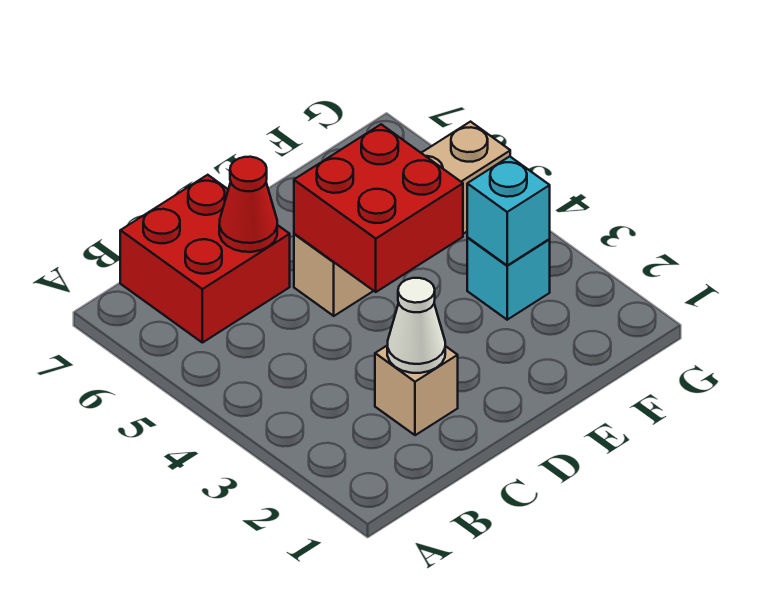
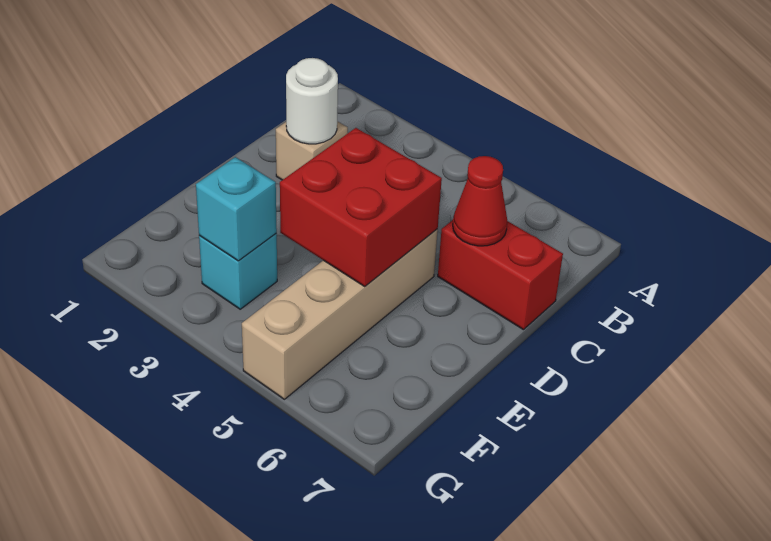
red brick B6:C7 level 1 -> red brick C6:C7 level 1
white cone C2 level 2 -> white round brick C2 level 2

